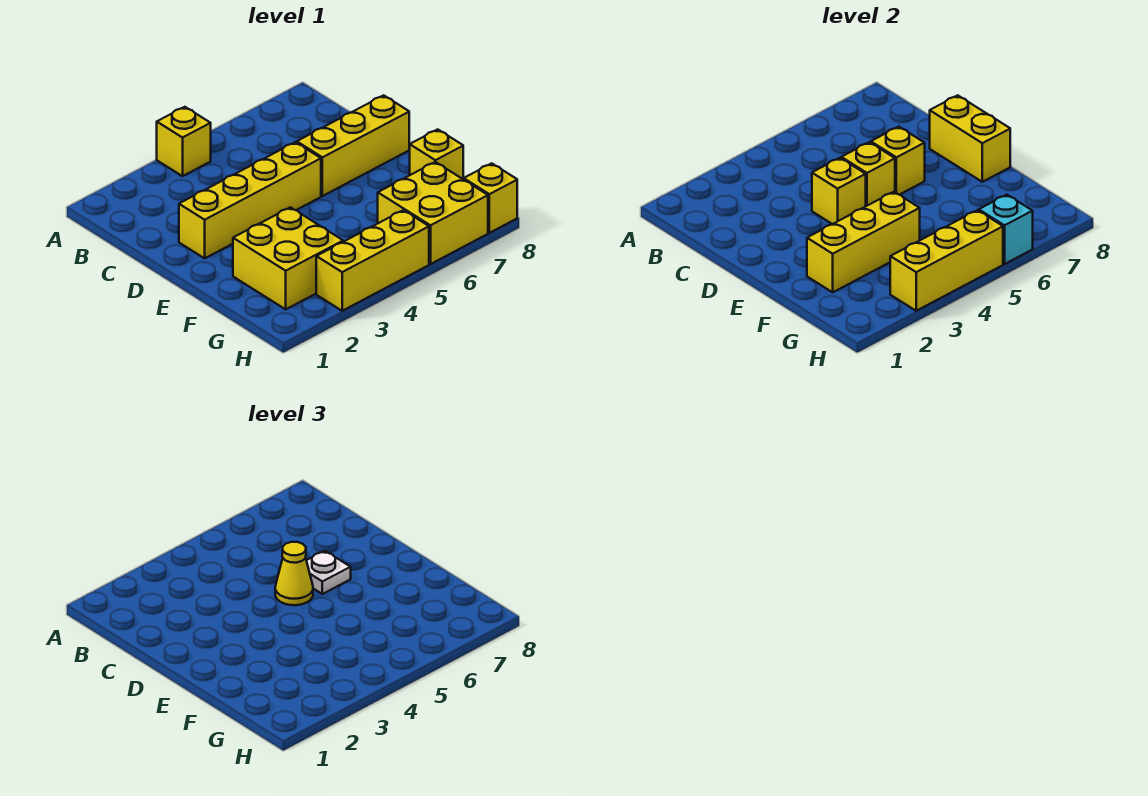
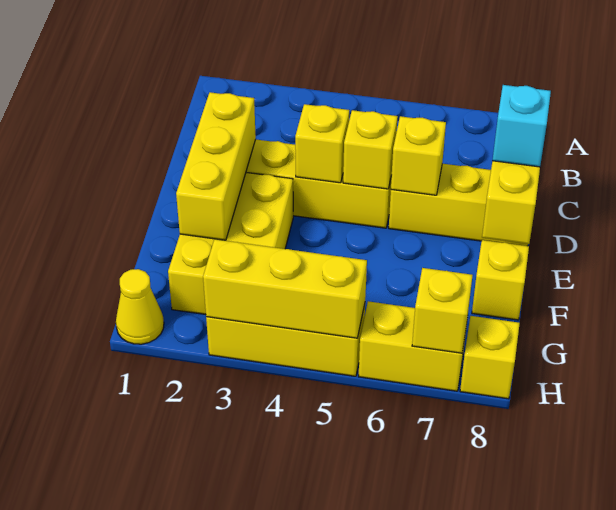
yellow brick A4 level 1 -> yellow brick H7 level 2
yellow cone D5 level 3 -> yellow cone H1 level 1
white plate D6 level 3 -> none
yellow brick F2:G3 level 1 -> yellow brick E2:G3 level 1
yellow brick F2:F4 level 2 -> yellow brick D2:F2 level 2
yellow brick G6:H7 level 1 -> yellow brick H6:H7 level 1
cyan brick H6 level 2 -> cyan brick D8 level 3

